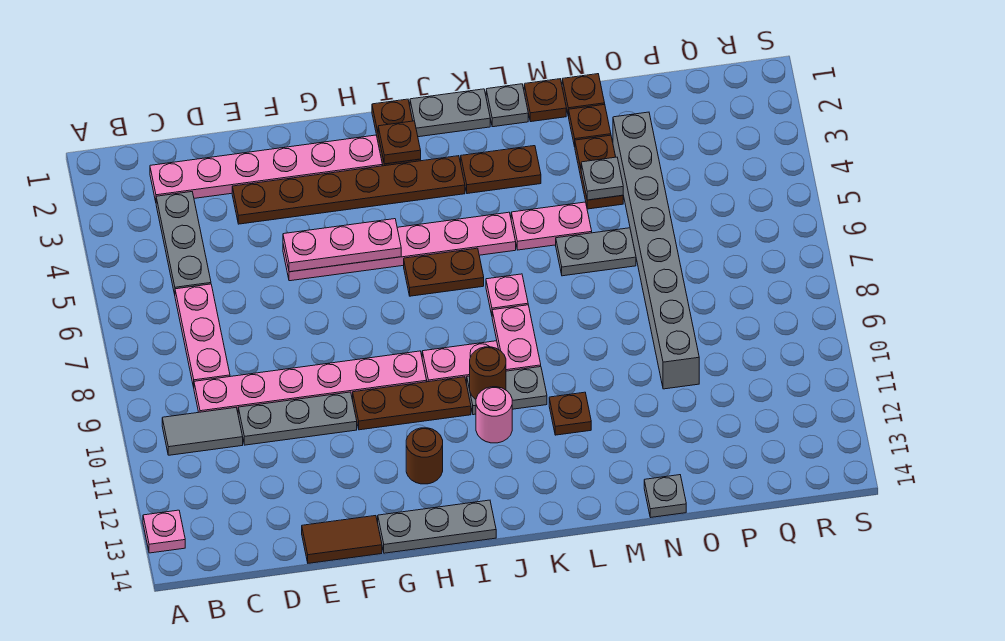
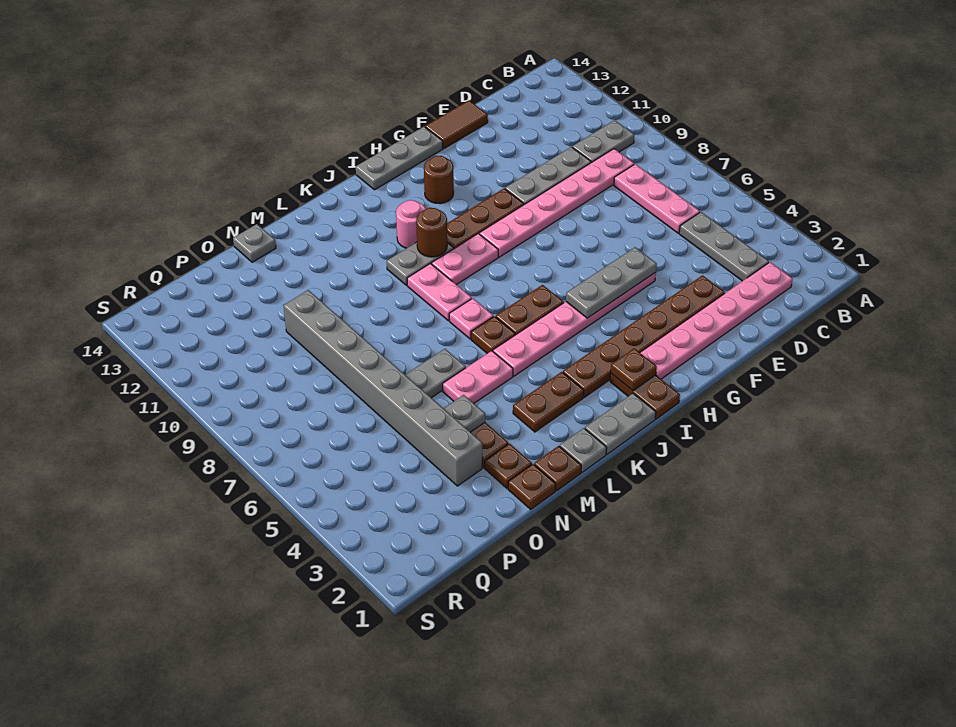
pink plate A13 level 1 -> none
grey tile B10:C10 level 1 -> grey plate B10:C10 level 1
pink plate F5:H5 level 2 -> grey plate F5:H5 level 2
brown plate L11 level 1 -> brown plate K6 level 1

